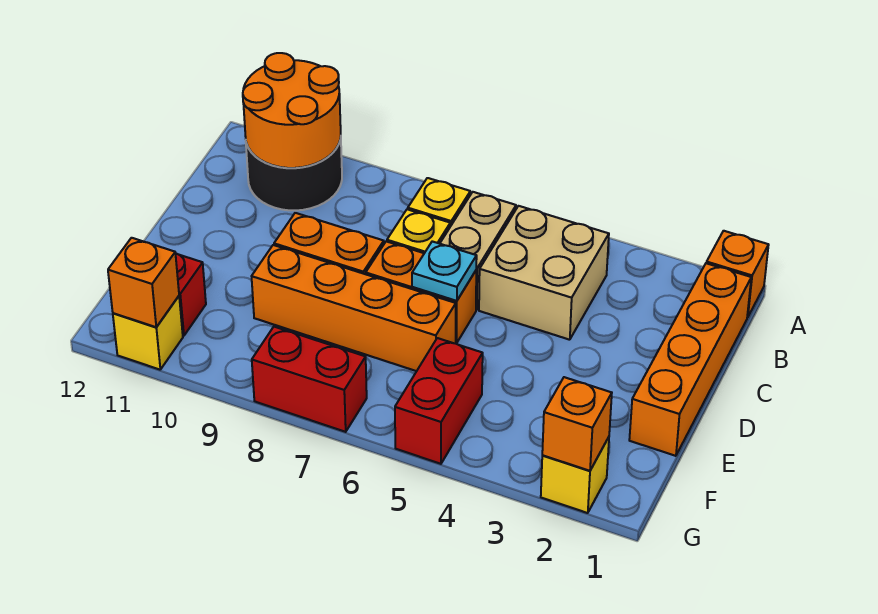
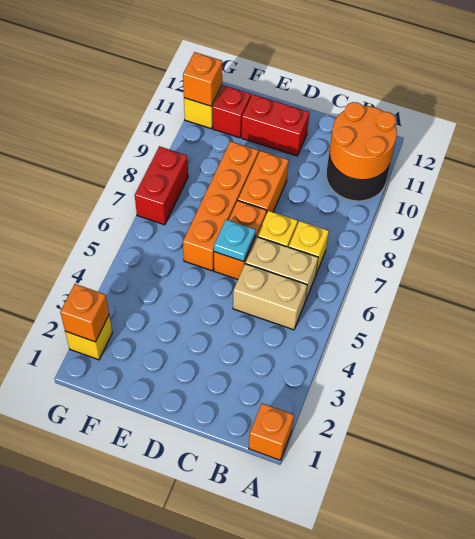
orange brick B1:E1 level 1 -> none
tan brick B4:C5 level 1 -> tan brick B5:C5 level 1
red brick F5:G5 level 1 -> red brick D11:E11 level 1

